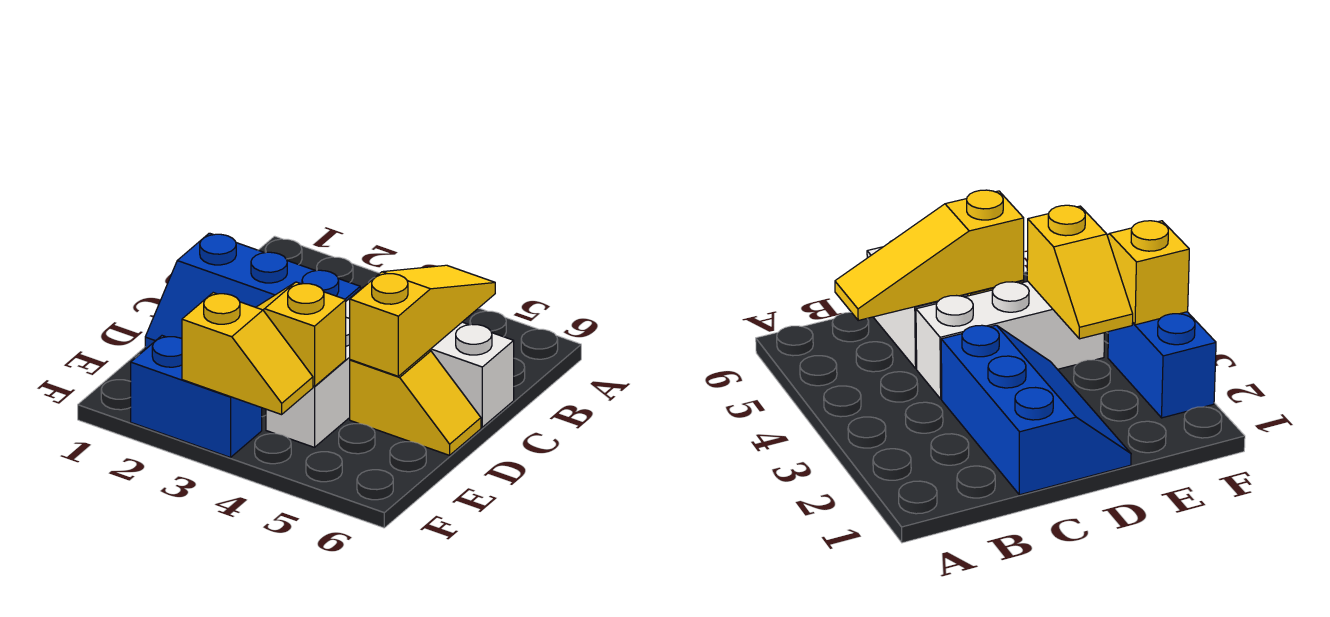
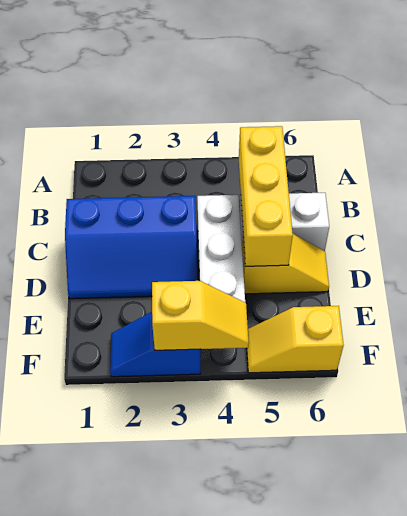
yellow slope B5:D5 level 2 top D -> yellow brick B5:D5 level 2
yellow slope E3:E4 level 2 top 4 -> yellow slope F5:F6 level 1 top 6
blue brick F2:F3 level 1 -> blue slope F2:F3 level 1 top 3

